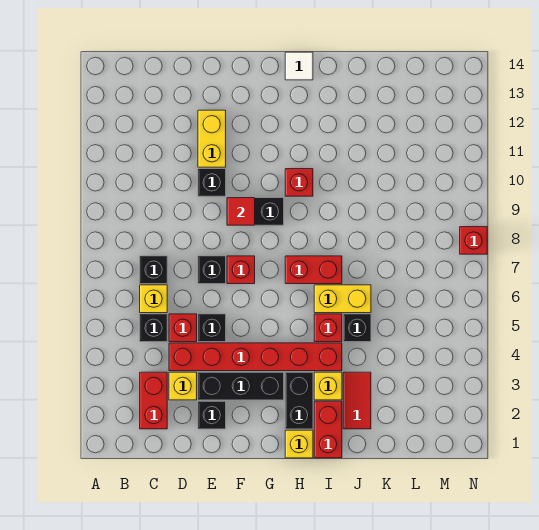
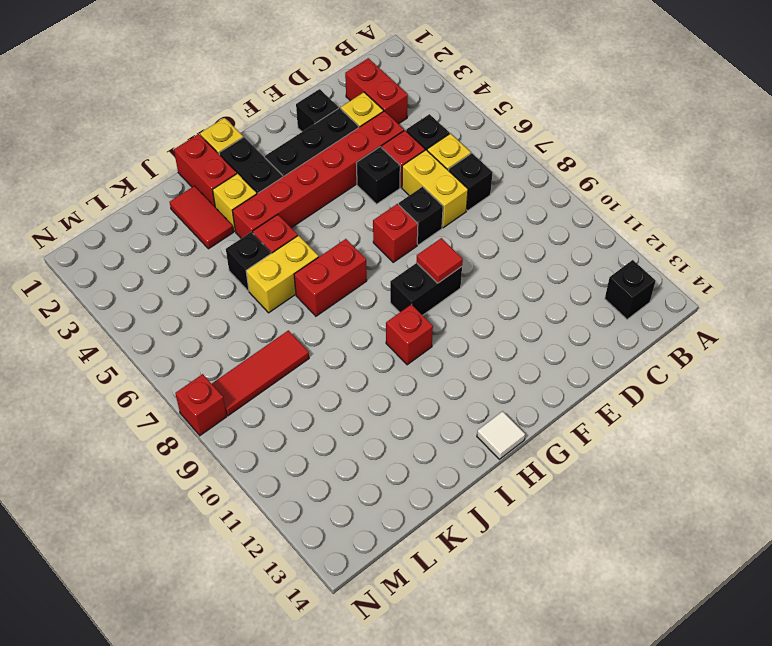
black brick E10 level 1 -> black brick B13 level 1
yellow brick E11:E12 level 1 -> yellow brick D6:D7 level 1
none -> red tile K8:M8 level 1

